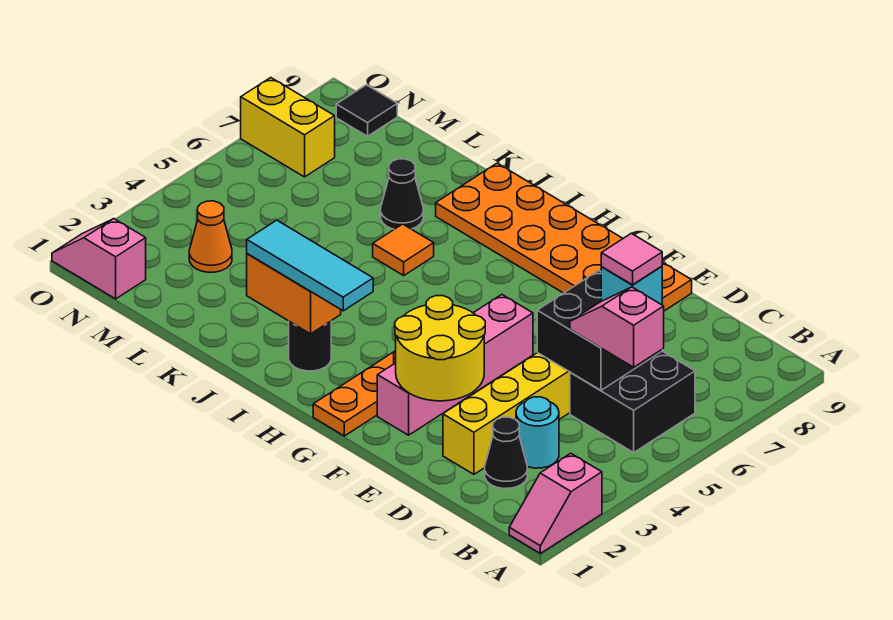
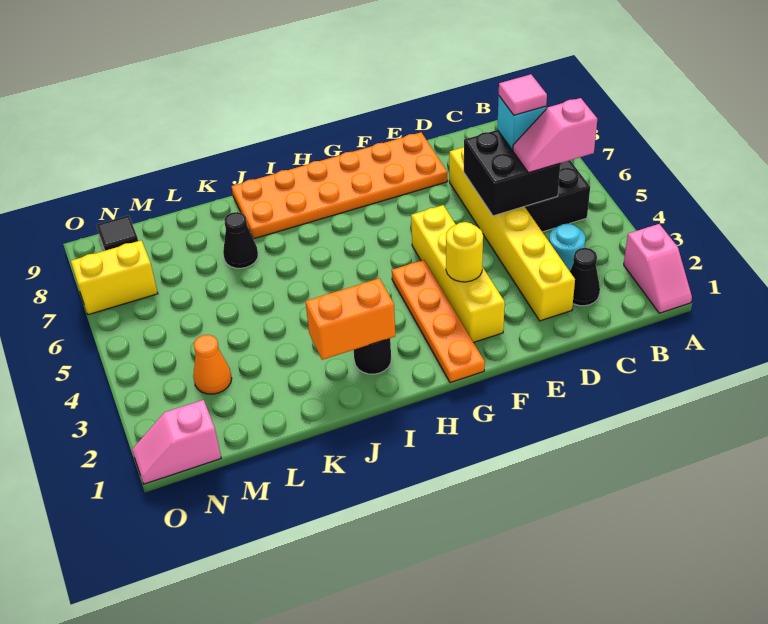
yellow round brick E2:F3 level 2 -> yellow round brick F3 level 2
pink brick F2:F5 level 1 -> yellow brick F2:F5 level 1
cyan tile H2:J2 level 3 -> none
orange tile J6 level 1 -> none

